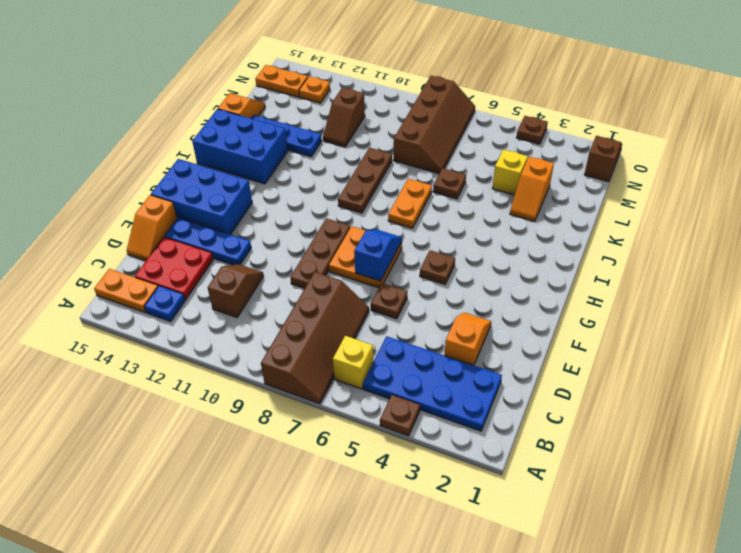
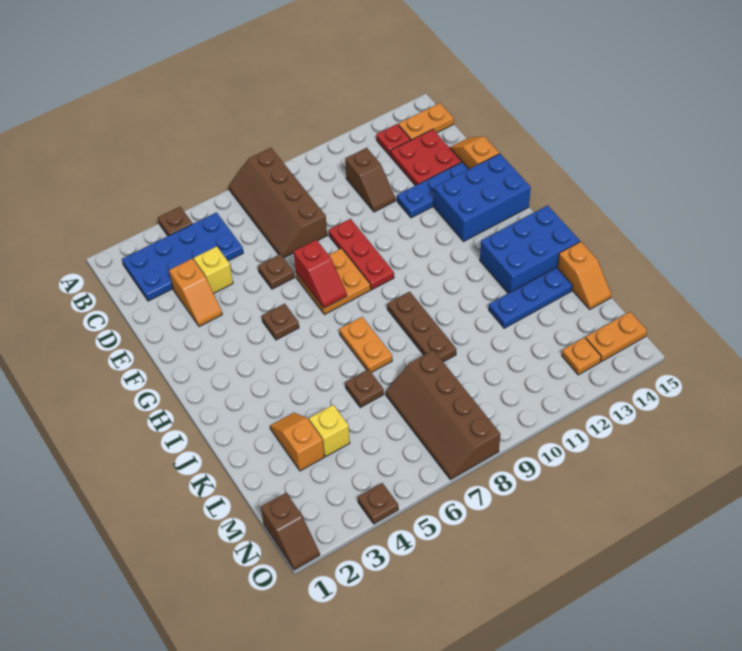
yellow brick B6 level 1 -> yellow brick D4 level 1
blue plate B13 level 1 -> red plate B13 level 1
brown plate E9:G9 level 1 -> red plate E9:G9 level 1
blue slope F7:G7 level 2 top F -> red slope F7:G7 level 2 top F
brown slope L11:M11 level 1 top M -> none

